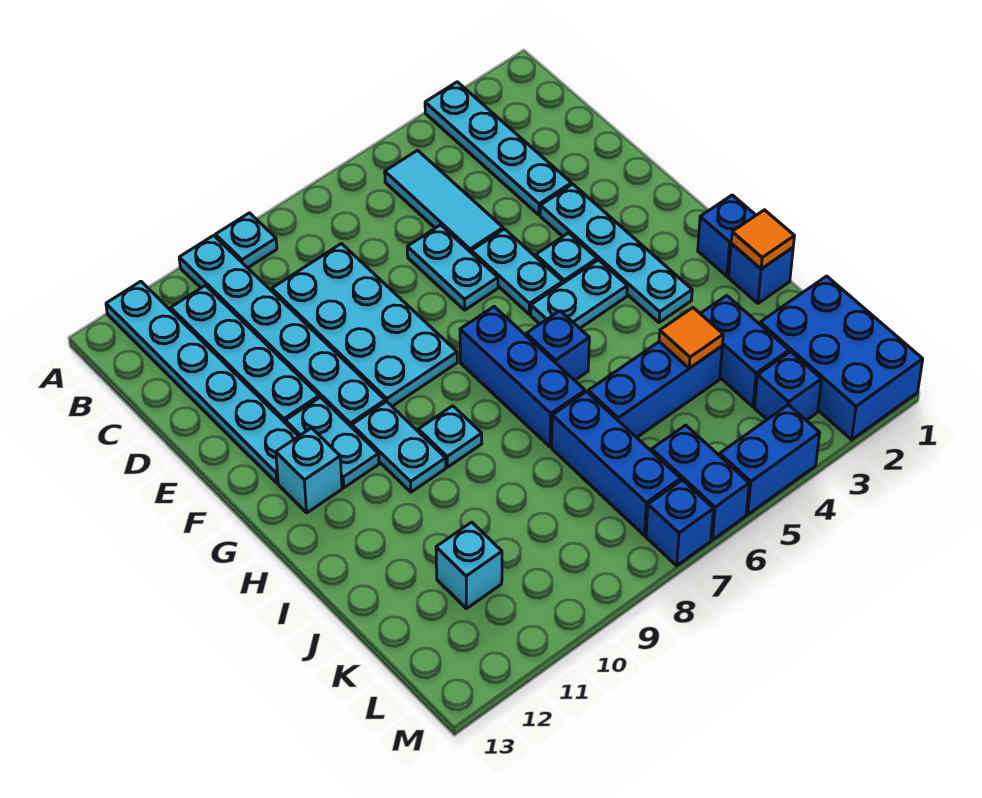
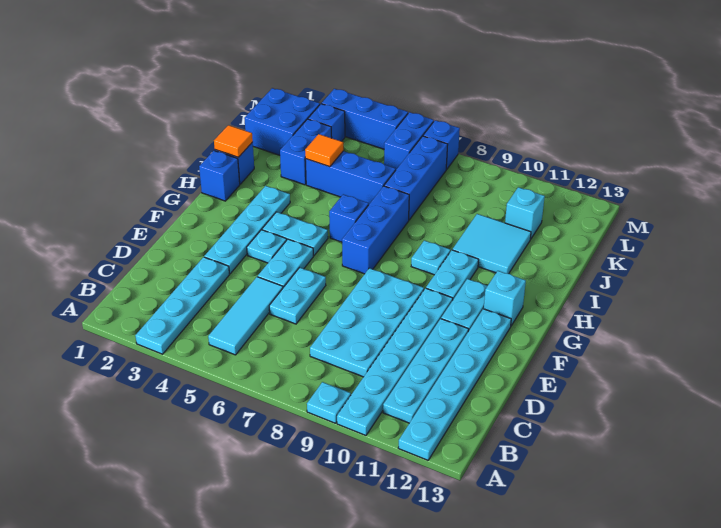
none -> cyan tile I10:J11 level 1
blue brick K1:M2 level 1 -> blue brick K1:L2 level 1
blue brick M4:M5 level 1 -> blue brick M3:M5 level 1

